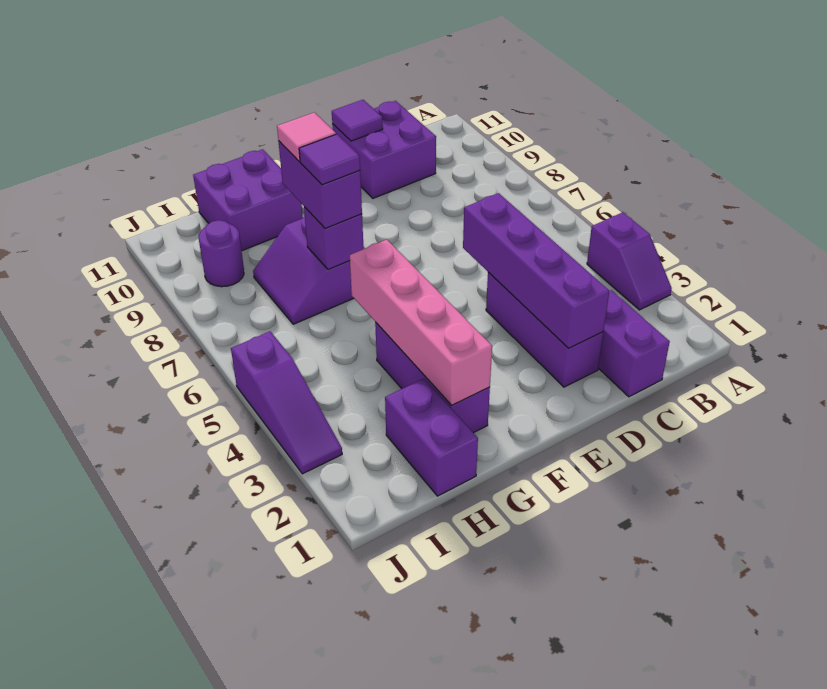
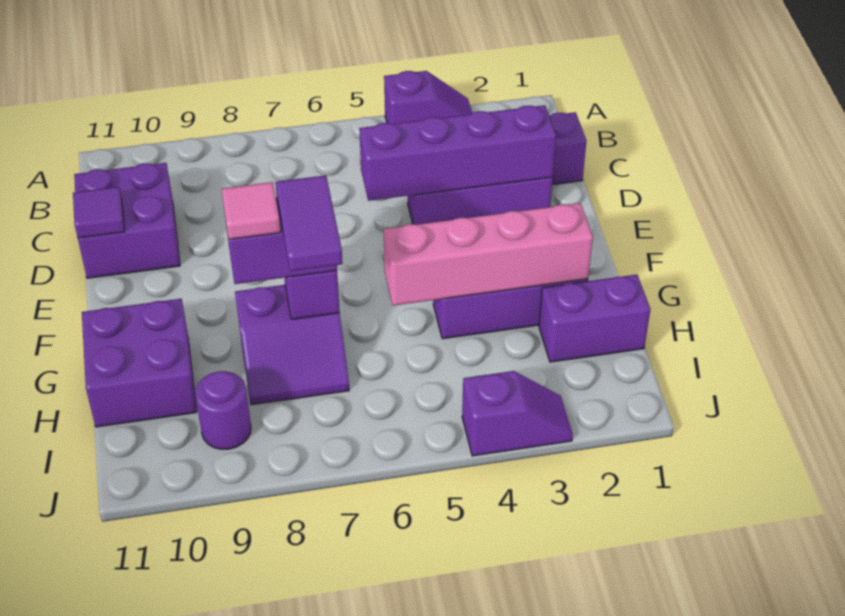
purple tile G7 level 4 -> purple tile G7:H7 level 4
purple slope J3:J5 level 1 top 5 -> purple slope J3:J4 level 1 top 4

